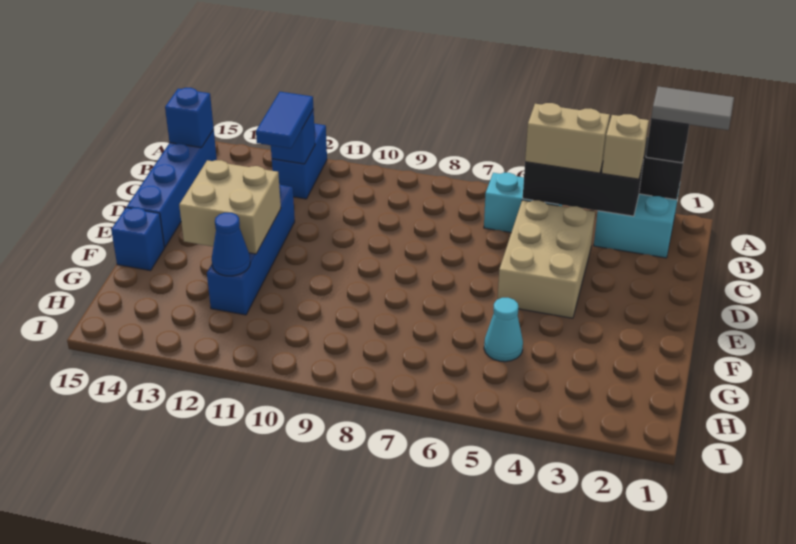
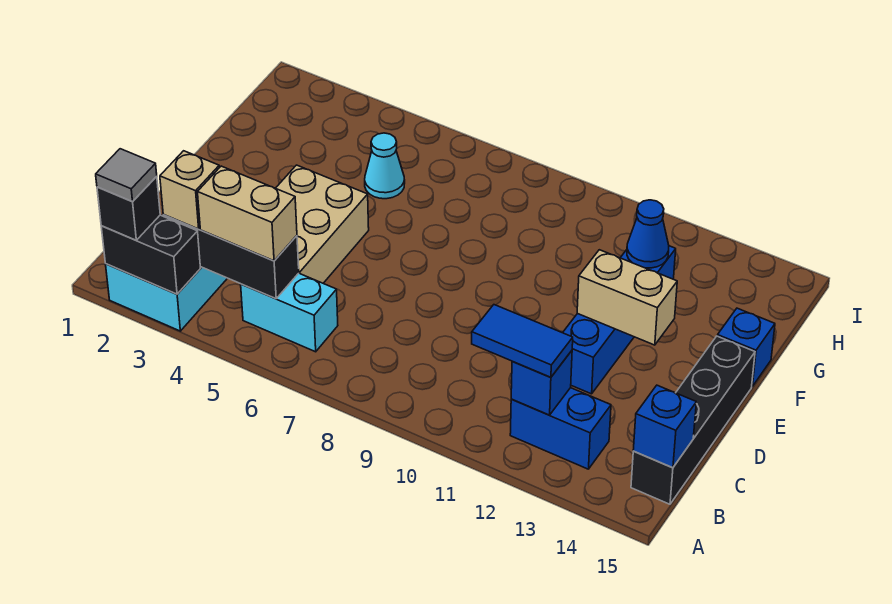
grey tile A1:A2 level 4 -> grey tile A2 level 4
blue brick A12:B12 level 1 -> blue brick B12:B13 level 1
blue tile B12:C12 level 3 -> blue tile B11:B12 level 3
blue brick B15:E15 level 1 -> black brick B15:E15 level 1
tan brick E12:F13 level 2 -> tan brick E12:E13 level 2

